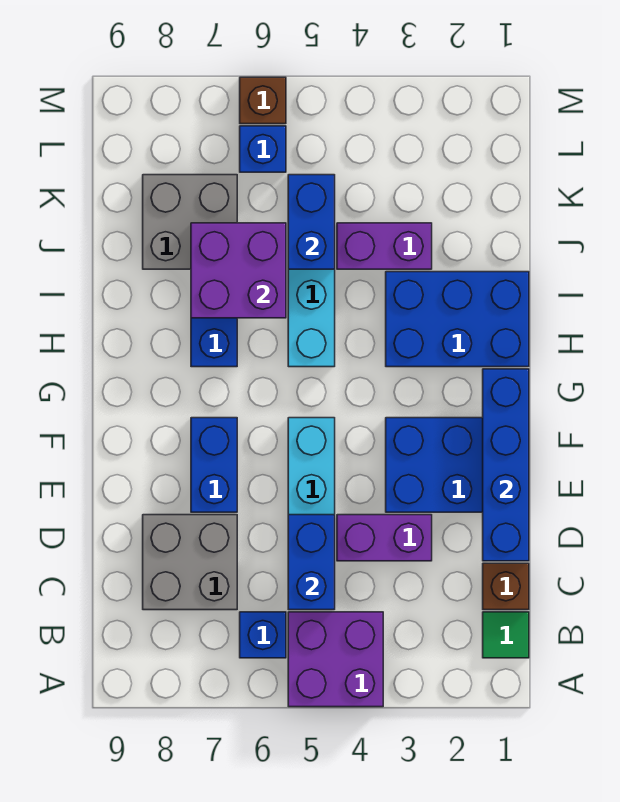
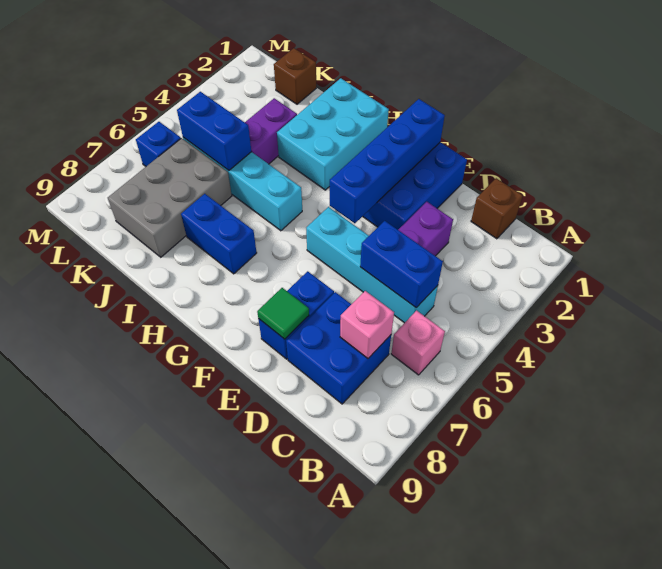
purple brick A4:B5 level 1 -> none
green tile B1 level 1 -> green tile E8 level 2
blue brick B6 level 1 -> pink brick B6 level 1
grey brick C7:D8 level 1 -> blue brick C7:D8 level 1
none -> pink brick C7 level 2
blue brick D1:G1 level 2 -> blue brick F1:F4 level 2
blue brick E7:F7 level 1 -> blue brick E7:E8 level 1
blue brick H1:I3 level 1 -> cyan brick H1:I3 level 1
purple brick I6:J7 level 2 -> none
grey brick J7:K8 level 1 -> grey brick J6:K8 level 1
brown brick M6 level 1 -> brown brick K1 level 1

